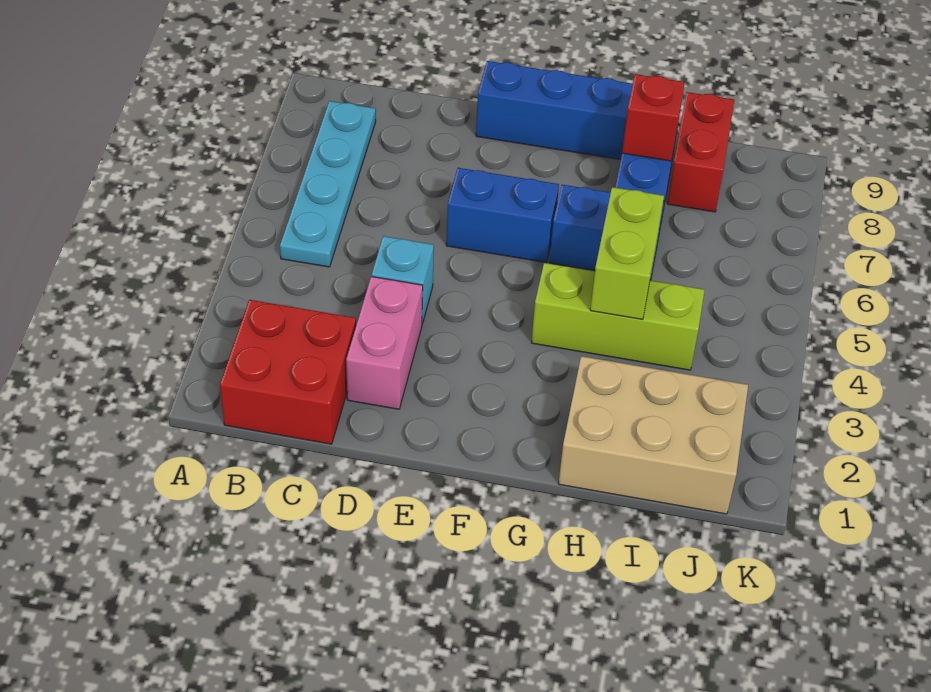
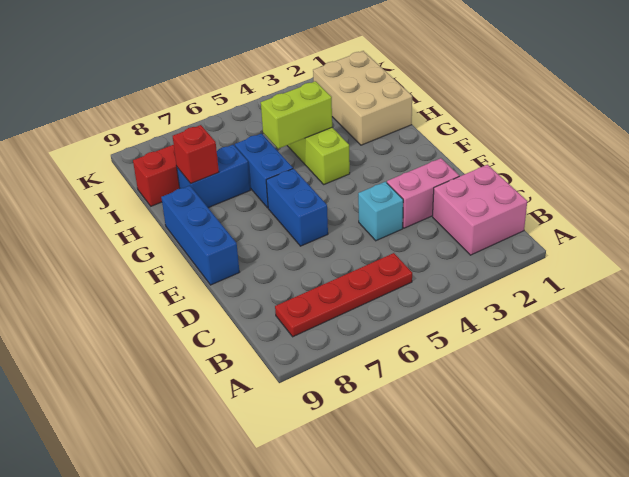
red brick B1:C2 level 1 -> pink brick B1:C2 level 1
cyan plate B5:B8 level 1 -> red plate B5:B8 level 1

